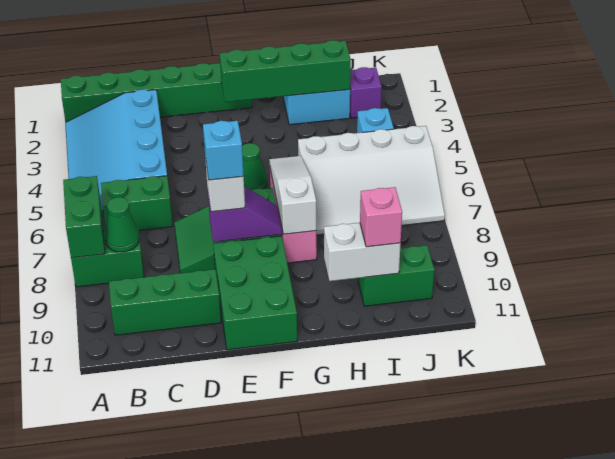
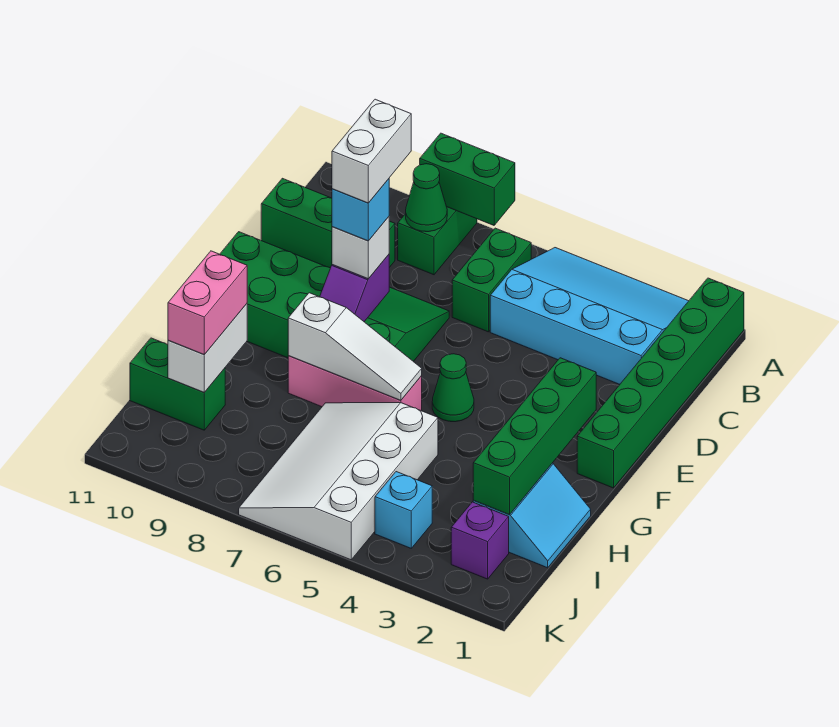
green brick B10:D10 level 1 -> green brick C9:C11 level 1
none -> white brick D8:E8 level 5
green brick I10:J10 level 1 -> green brick I10:I11 level 1
pink brick I10 level 3 -> pink brick H10:I10 level 3

